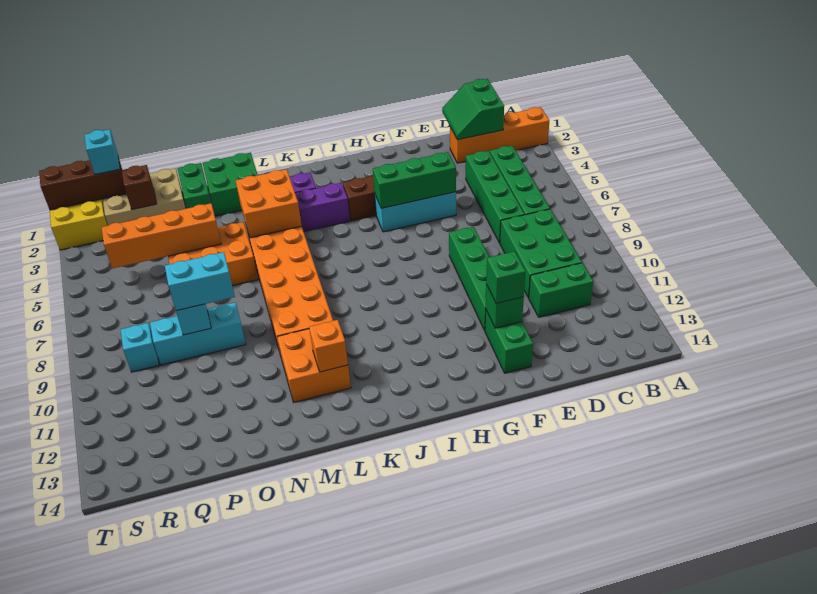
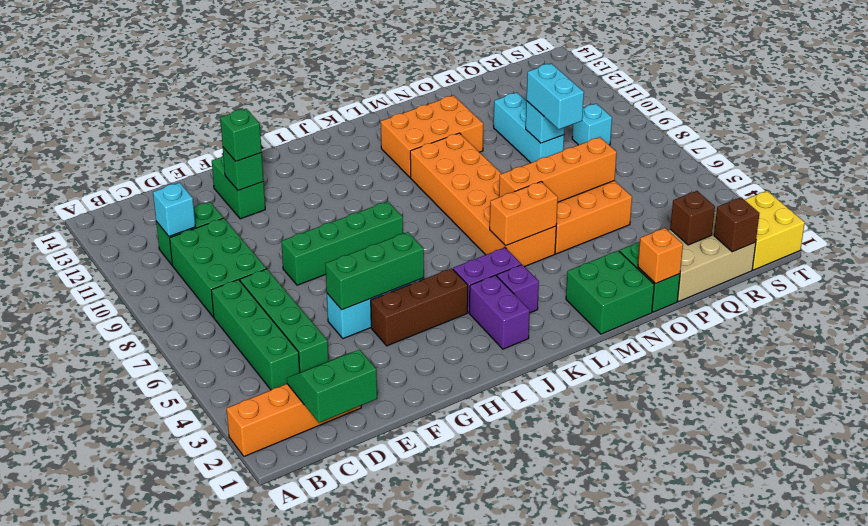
green slope C1:D2 level 2 top C -> green slope C1:D2 level 2 top 1
green brick F8:F11 level 1 -> green brick F8:I8 level 1
none -> purple brick J2:J3 level 1
orange brick L4:M5 level 2 -> orange brick L5:M5 level 2
orange brick L11:M12 level 1 -> orange brick L11:N12 level 1
orange brick L12 level 2 -> orange brick O1 level 2
orange brick O5:R5 level 2 -> orange brick M6:P6 level 2
cyan brick O9:Q9 level 1 -> cyan brick P9:P11 level 1
cyan brick O9:P9 level 3 -> cyan brick P8:P9 level 3
brown brick R1:T1 level 2 -> brown brick R1 level 2
cyan brick R1 level 3 -> cyan brick C11 level 2

